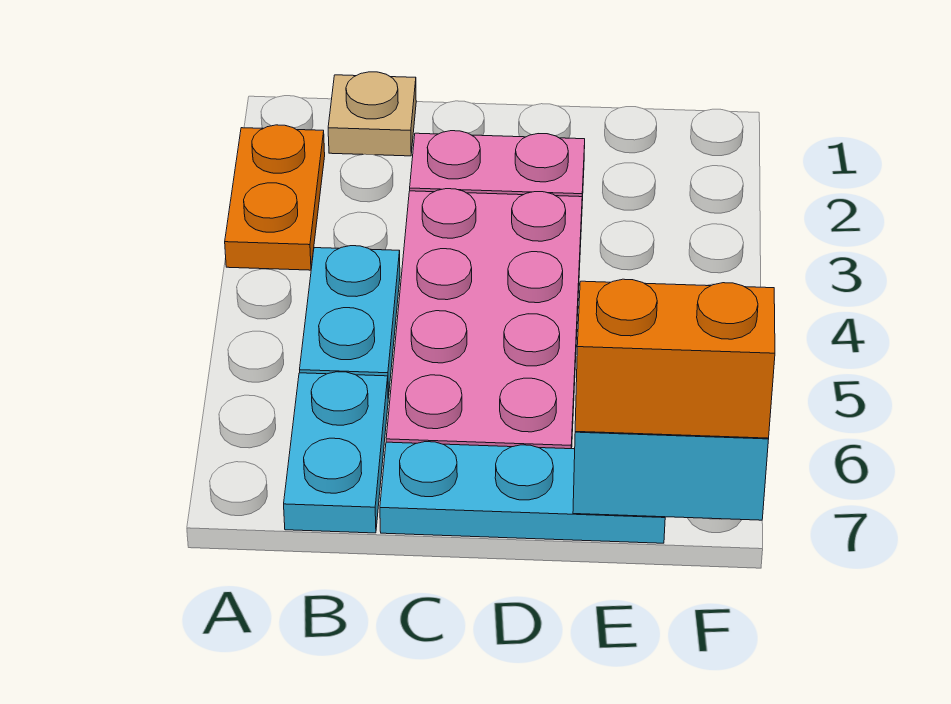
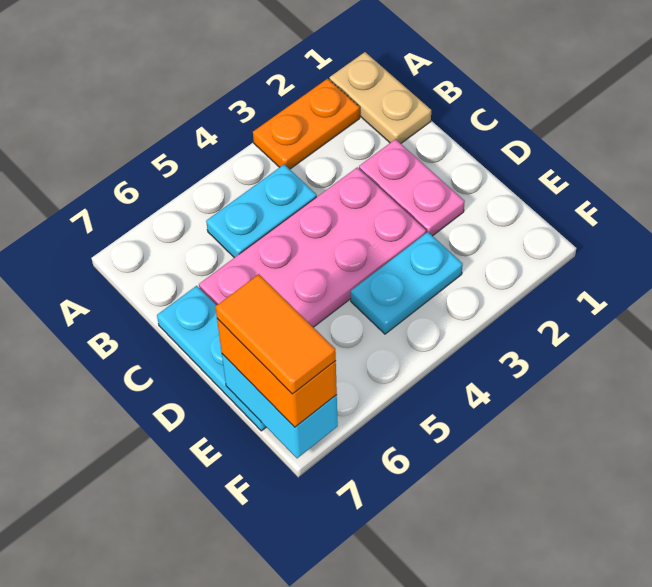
tan plate B1 level 1 -> tan plate A1:B1 level 1
cyan plate B6:B7 level 1 -> cyan plate E3:E4 level 1
none -> orange tile E7:F7 level 4

